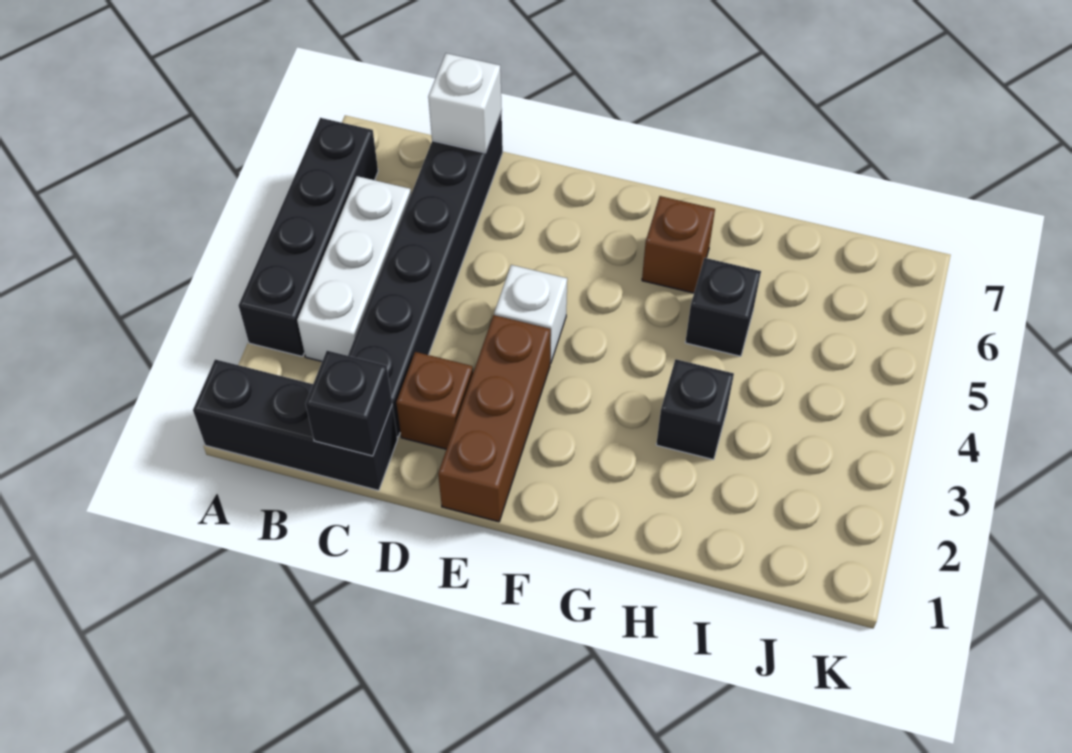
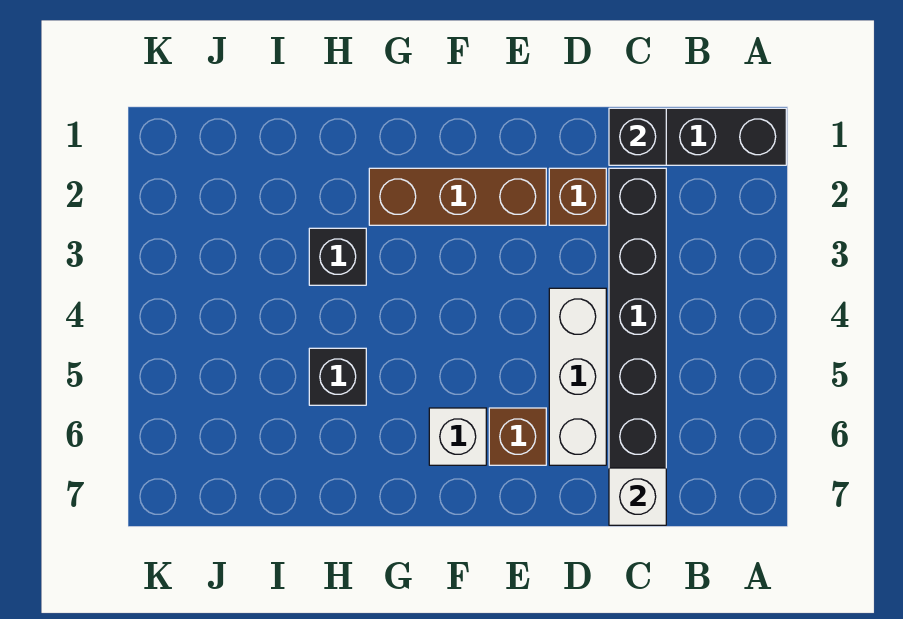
black brick A3:A6 level 1 -> none
white brick B3:B5 level 1 -> white brick D4:D6 level 1
brown brick E1:E3 level 1 -> brown brick E2:G2 level 1
white brick E4 level 1 -> white brick F6 level 1
brown brick G6 level 1 -> brown brick E6 level 1

